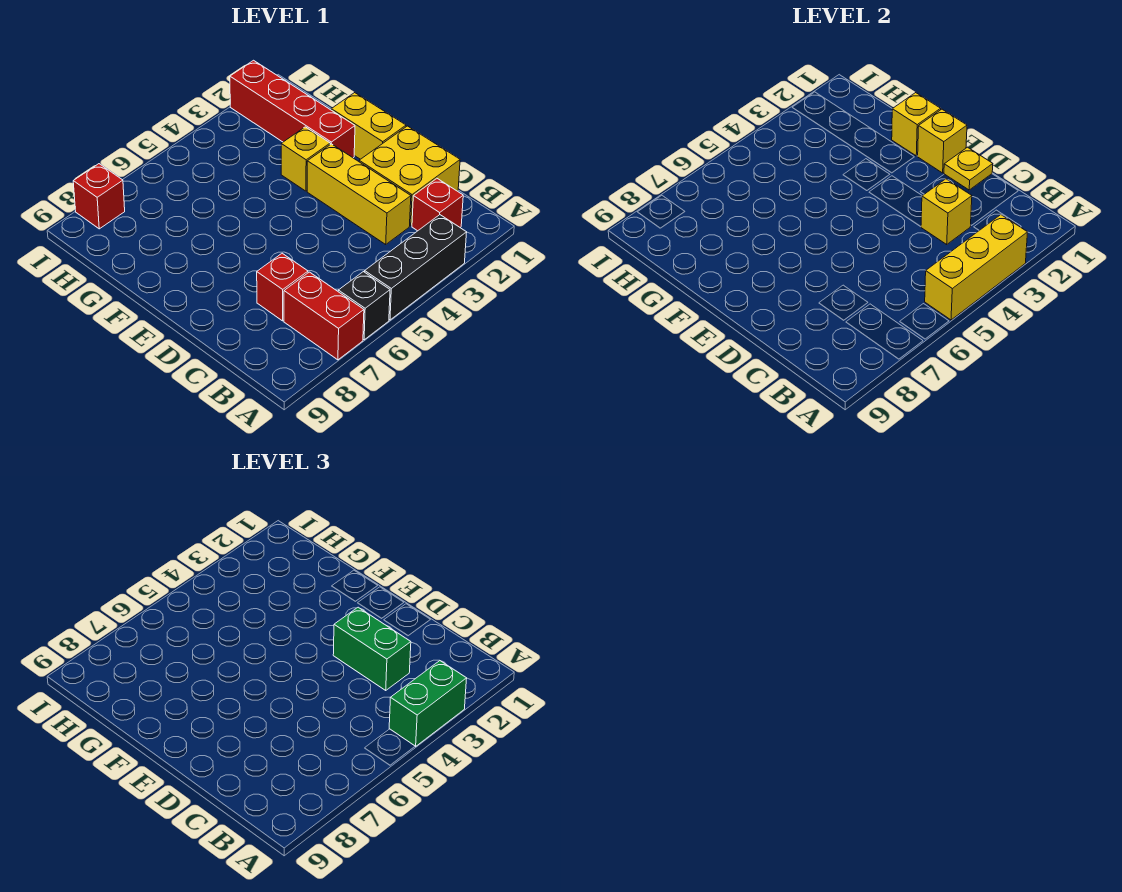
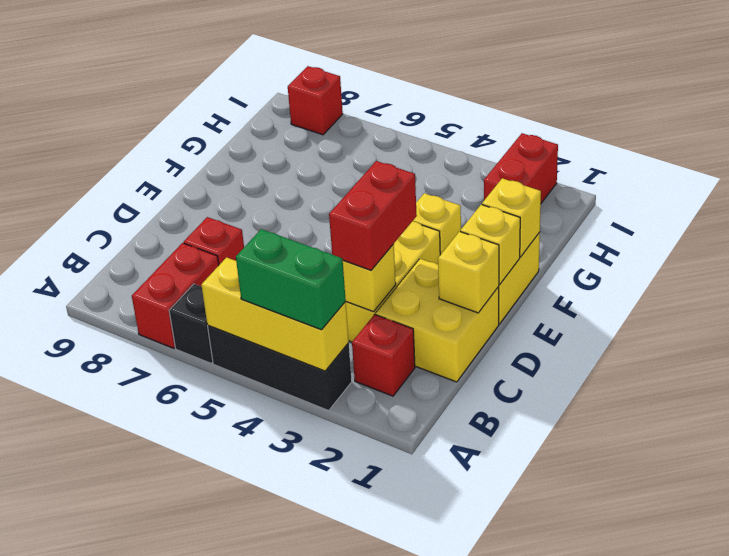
green brick C3:D3 level 3 -> red brick C3:D3 level 3
yellow plate D1 level 2 -> yellow brick D1 level 2
red brick F2:I2 level 1 -> red brick H2:I2 level 1

